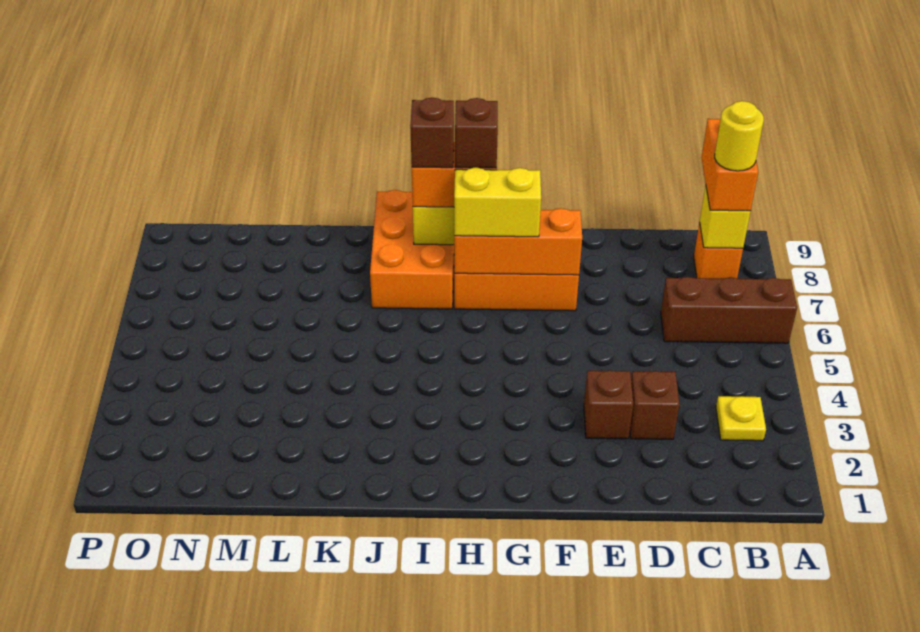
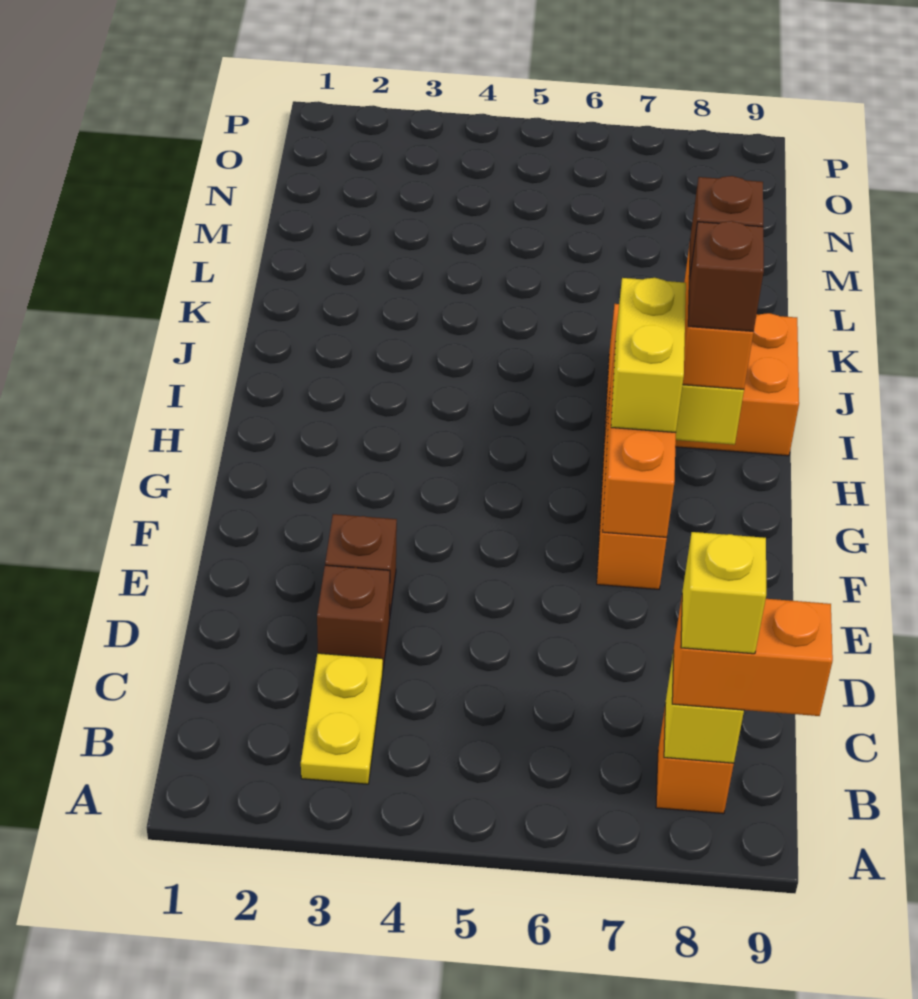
brown brick A6:C6 level 1 -> none
yellow plate B3 level 1 -> yellow plate B3:C3 level 1
yellow round brick B8 level 4 -> yellow brick B8 level 4

